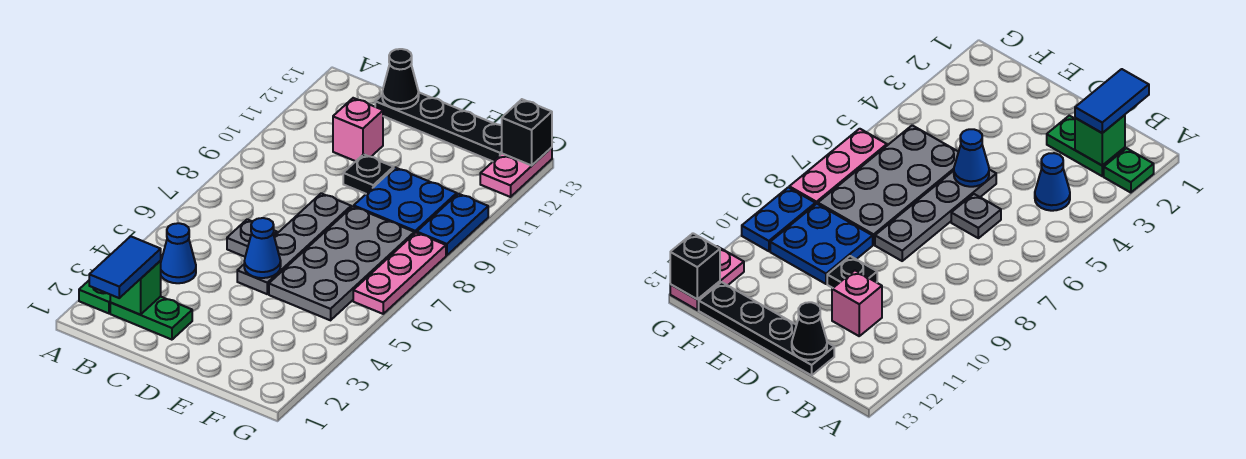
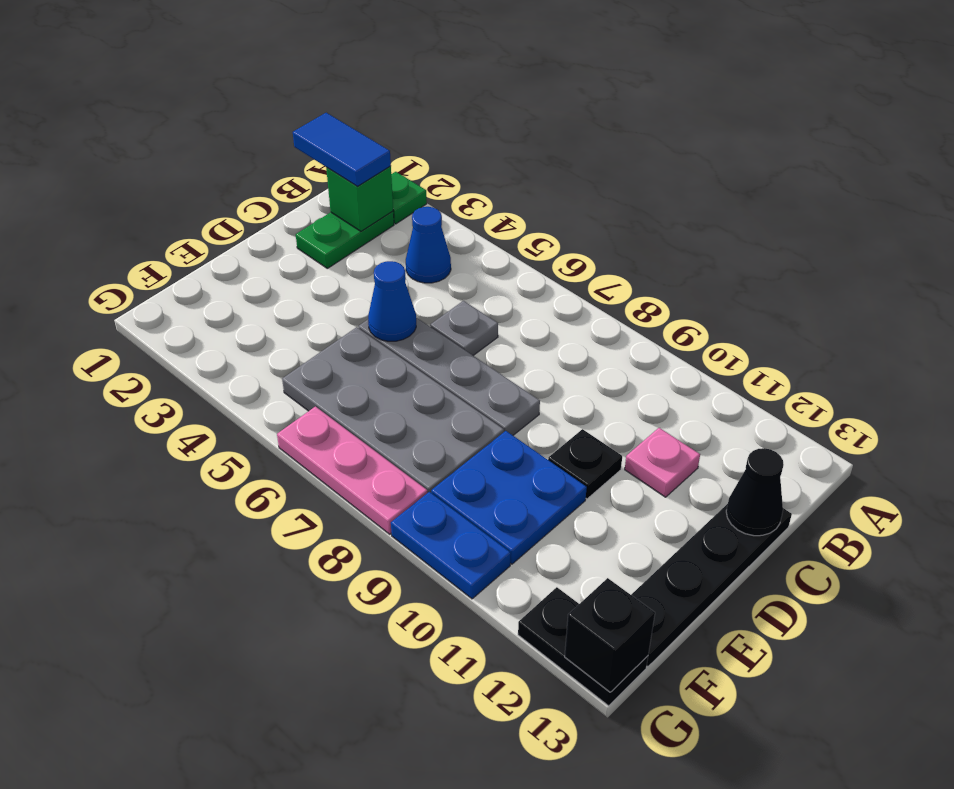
pink brick C11 level 1 -> pink plate C11 level 1
pink plate G12:G13 level 1 -> black plate G12:G13 level 1

